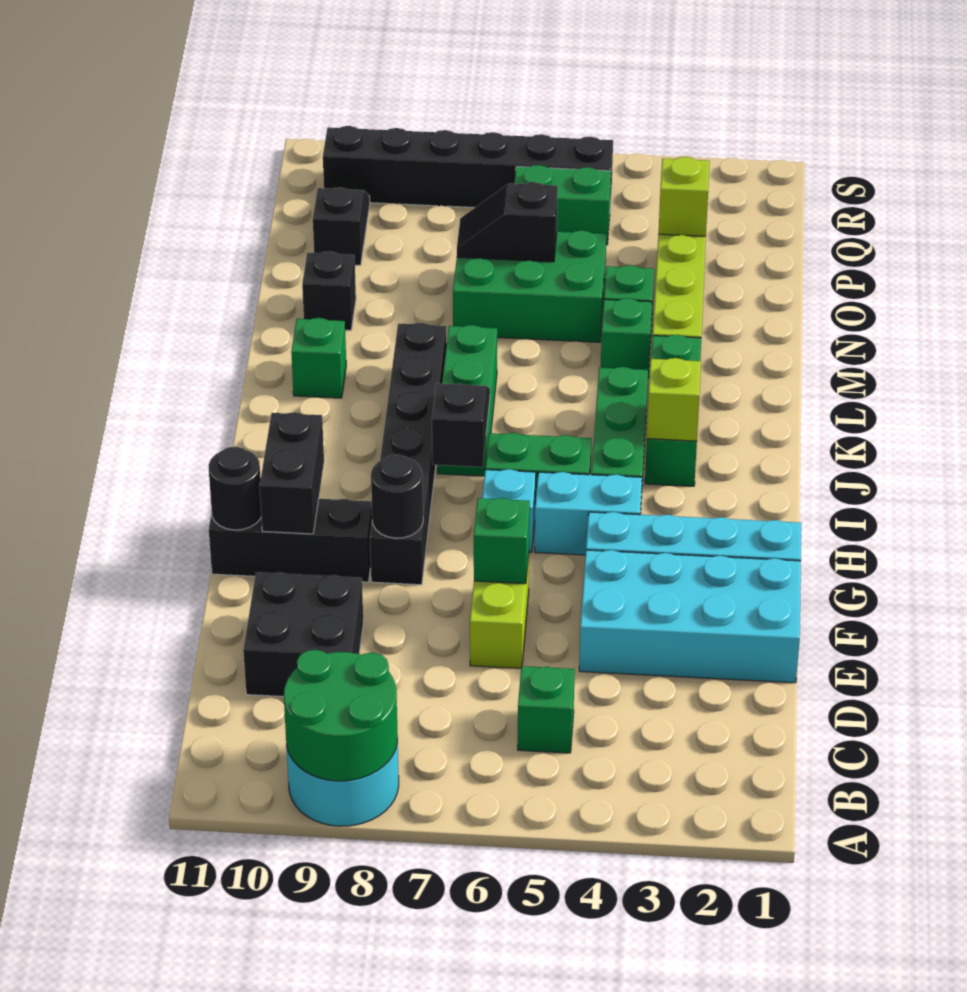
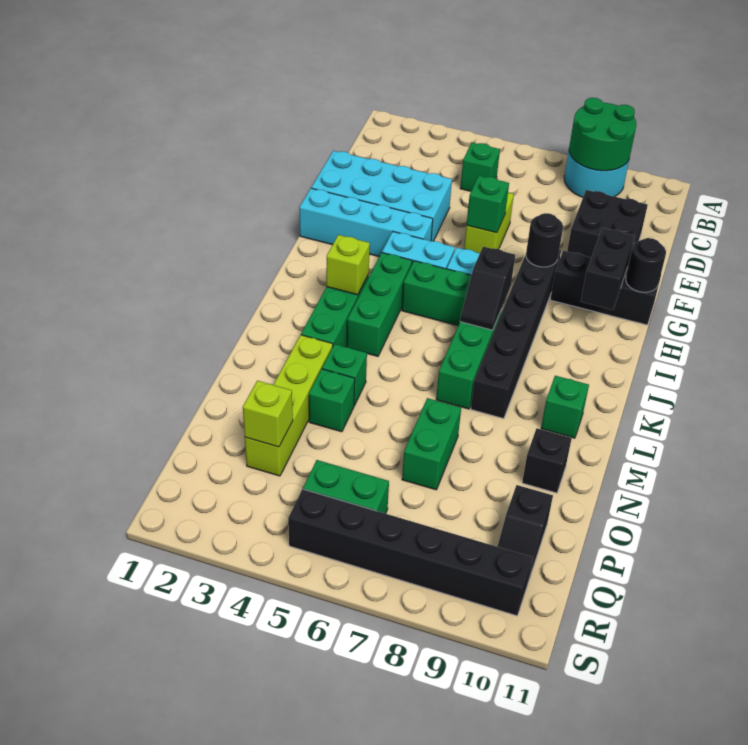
green brick N5:O7 level 1 -> green brick N7:O7 level 1
black slope O6:O7 level 2 top 6 -> none

